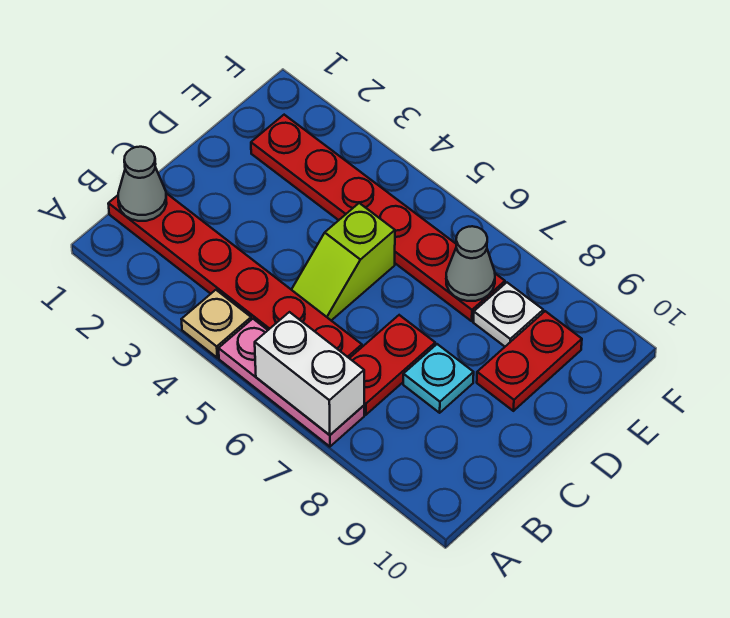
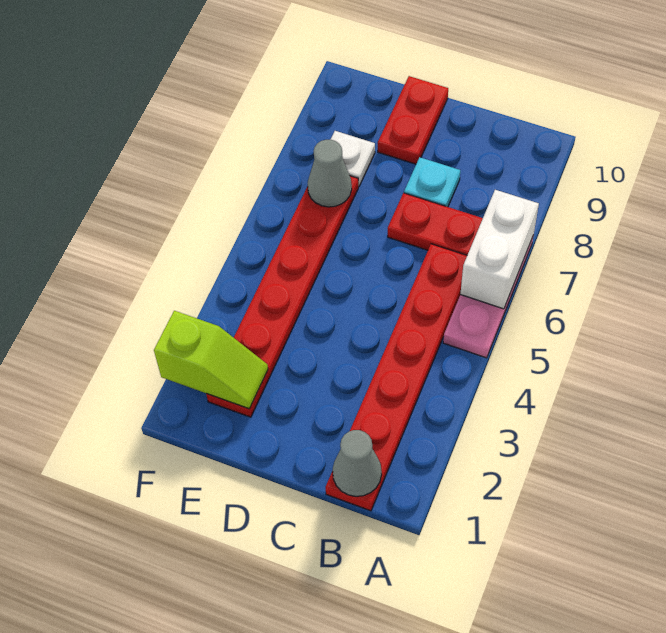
tan plate A4 level 1 -> none
lime slope C5:D5 level 1 top D -> lime slope E2:F2 level 2 top F
red plate D9:E9 level 1 -> red plate D9:D10 level 1

